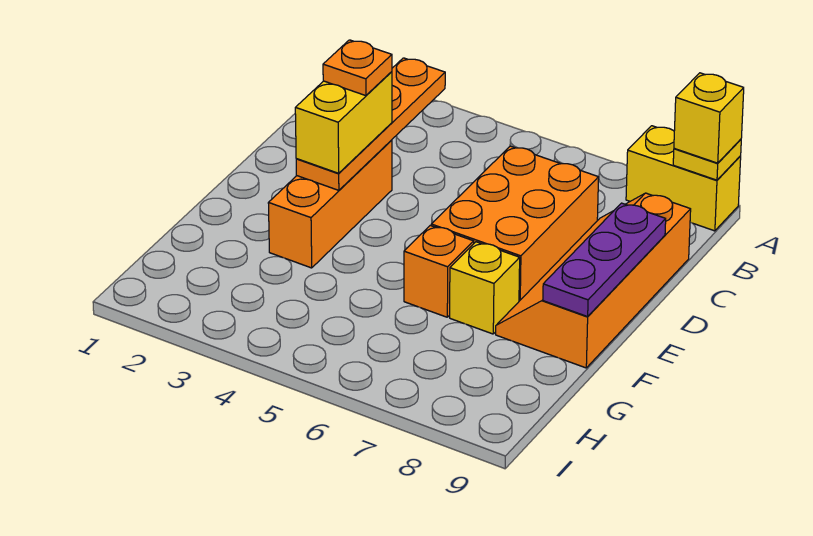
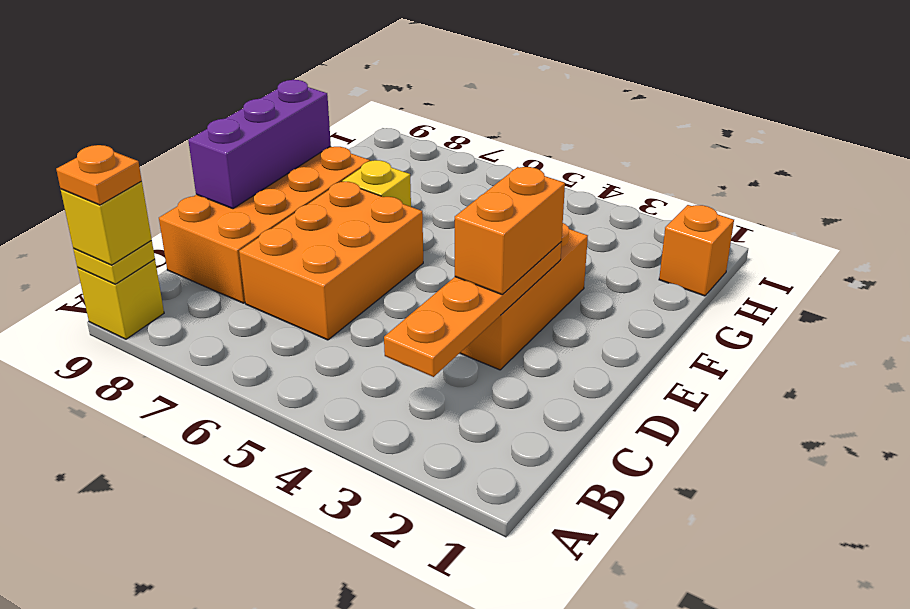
yellow brick A8:A9 level 1 -> yellow brick A9 level 1
orange slope C8:F9 level 1 top 9 -> orange brick C8:F9 level 1
yellow brick D3:E3 level 3 -> orange brick D3:E3 level 3
orange plate D3 level 4 -> orange plate A9 level 4
purple plate D9:F9 level 2 -> purple brick D9:F9 level 2
orange brick F6 level 1 -> orange brick H1 level 1

